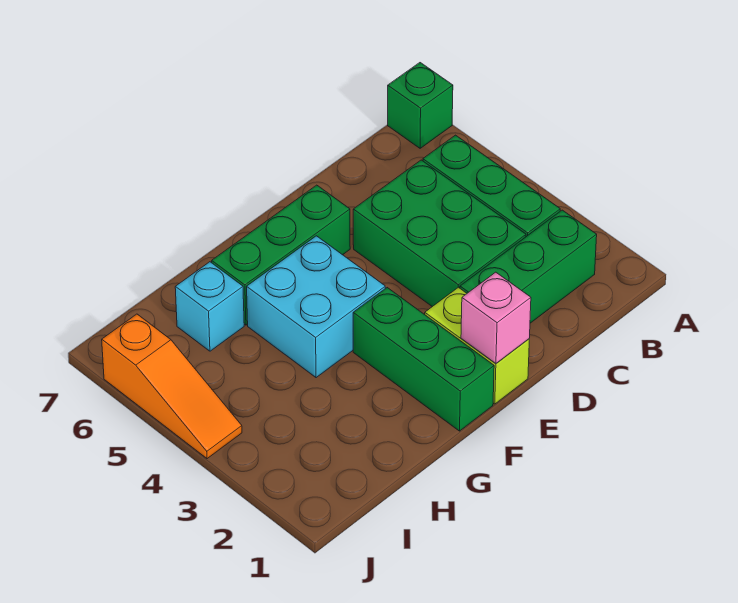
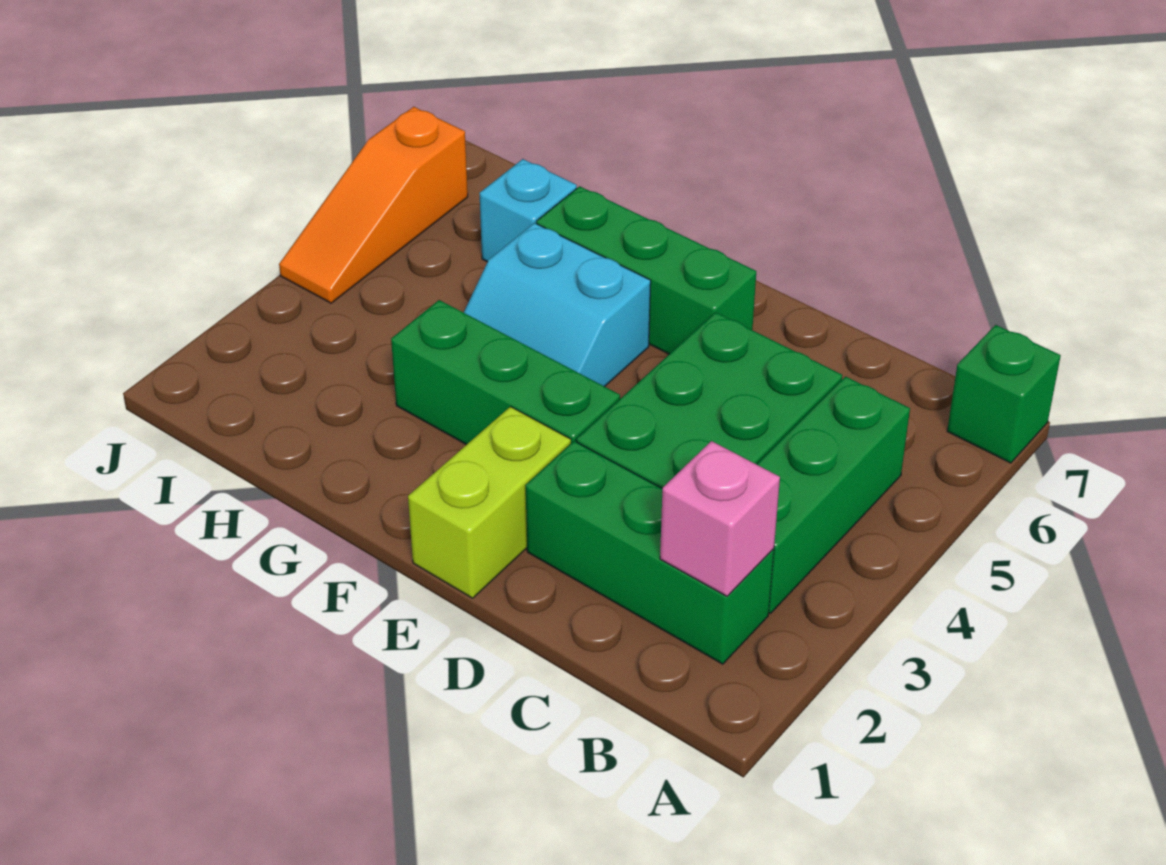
pink brick E1 level 2 -> pink brick B2 level 2
green brick F1:F3 level 1 -> green brick E3:G3 level 1
cyan brick F4:G5 level 1 -> cyan slope F4:G5 level 1 top 5

